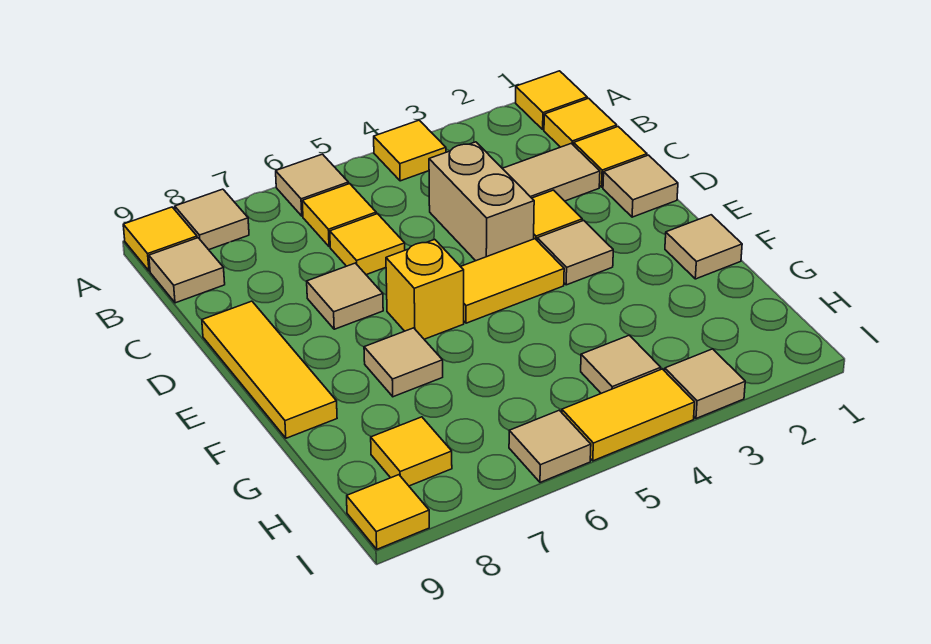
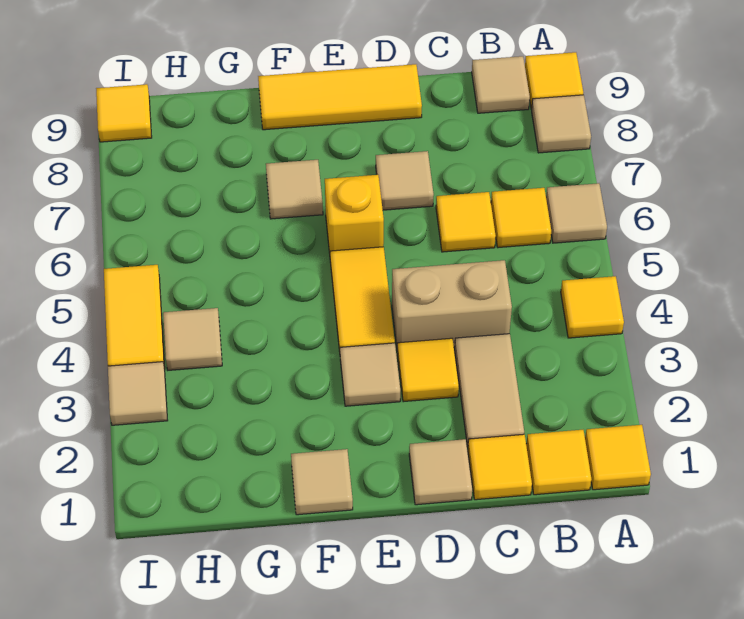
yellow tile H8 level 1 -> none
tan tile I6 level 1 -> none

